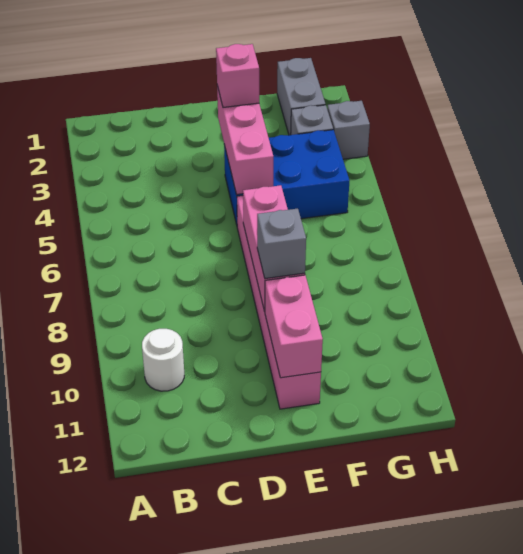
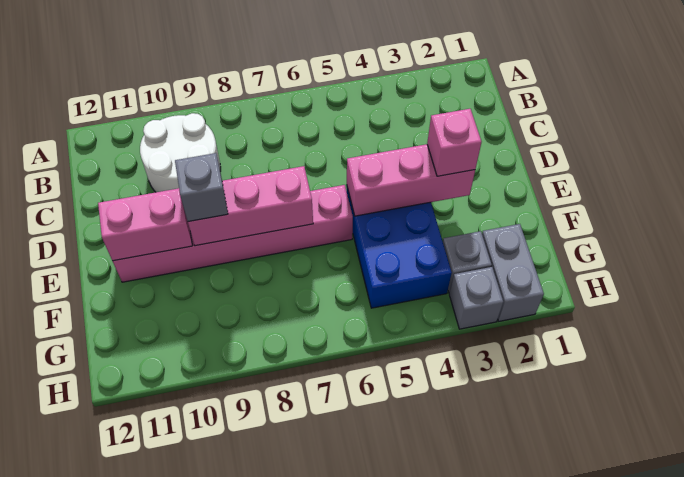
white round brick B10 level 1 -> white round brick B9:C10 level 1
grey brick G1:G2 level 1 -> grey brick G2:H2 level 1

